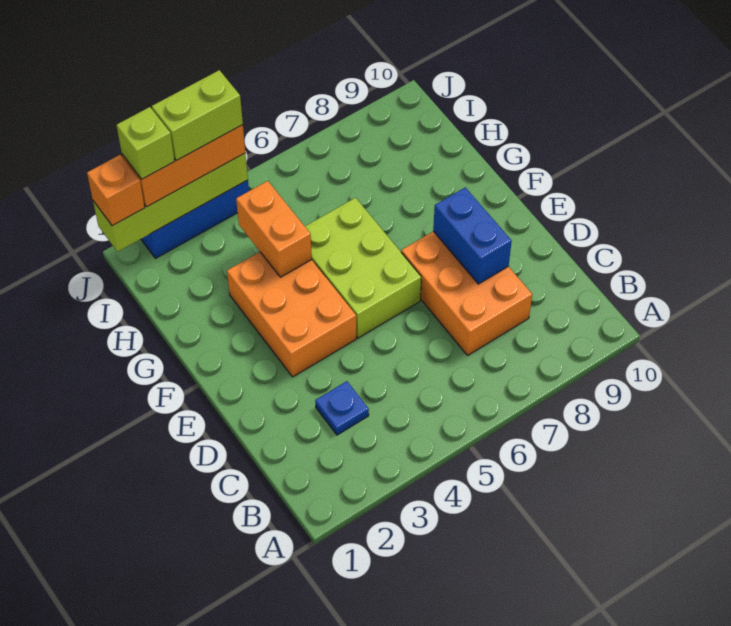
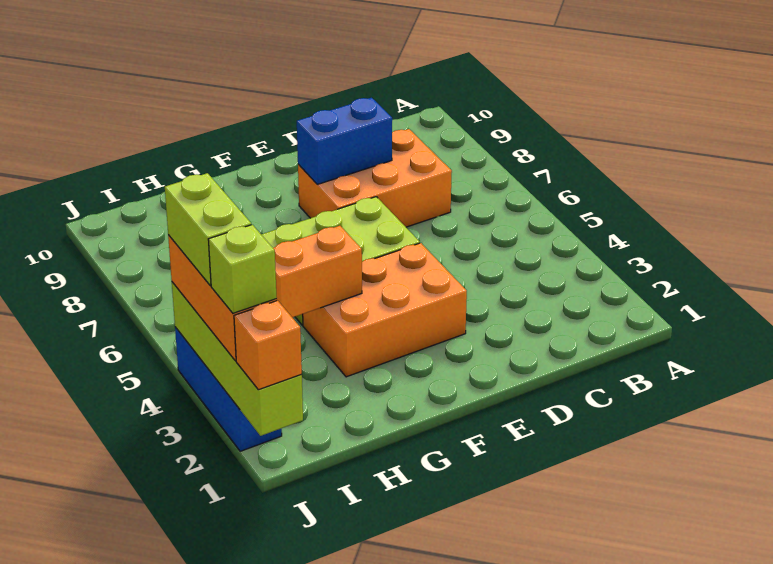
blue plate C3 level 1 -> none

